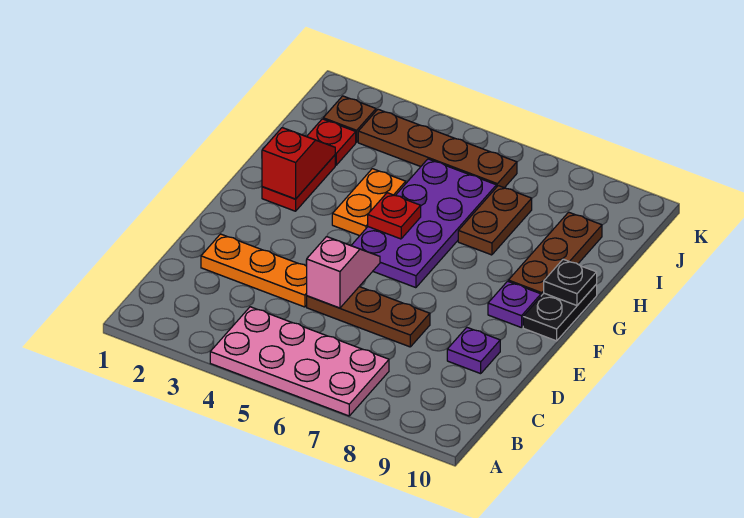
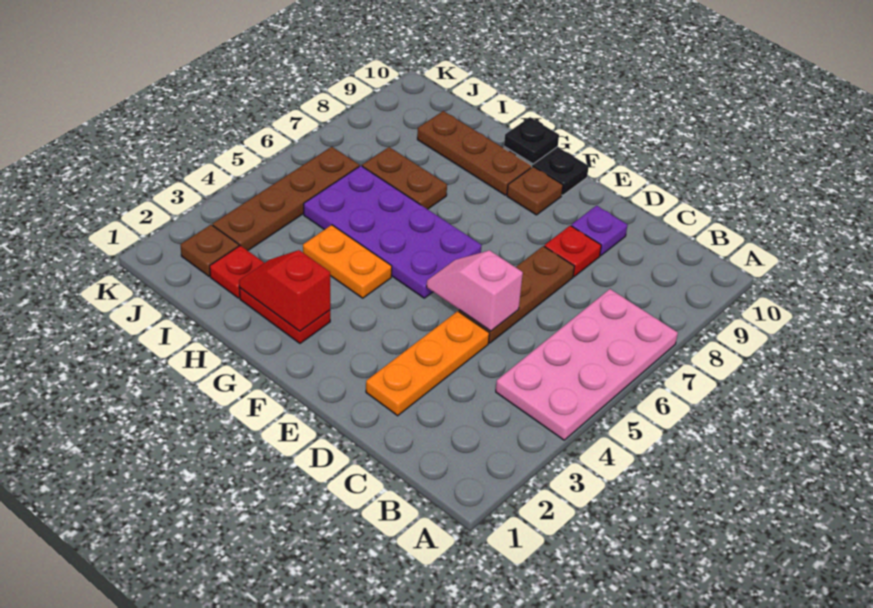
purple plate F9 level 1 -> brown plate F9 level 1
red plate G5 level 2 -> red plate D8 level 1

